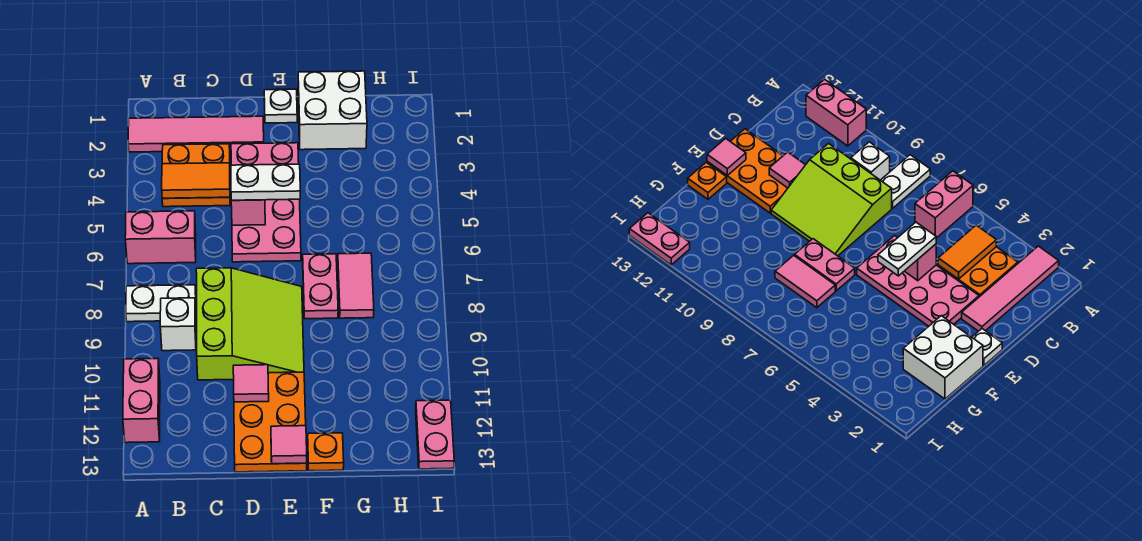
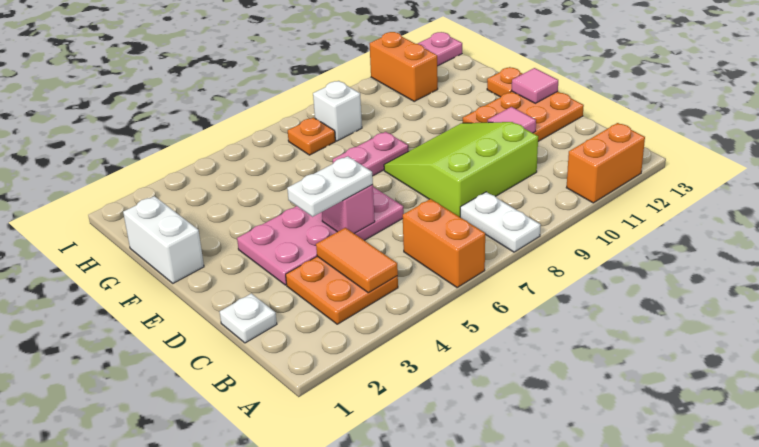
pink tile A2:D2 level 1 -> none
pink brick A6:B6 level 1 -> orange brick A6:B6 level 1
pink brick A11:A12 level 1 -> orange brick A11:A12 level 1
white brick B9 level 1 -> white brick H8 level 1
white plate D5:E5 level 3 -> white plate D4:D5 level 3
white plate E1 level 1 -> white plate C1 level 1
white brick F1:G2 level 1 -> white brick F1:G1 level 1
pink tile G7:G8 level 1 -> none
none -> orange plate H7 level 1
none -> orange brick H11:I11 level 1

